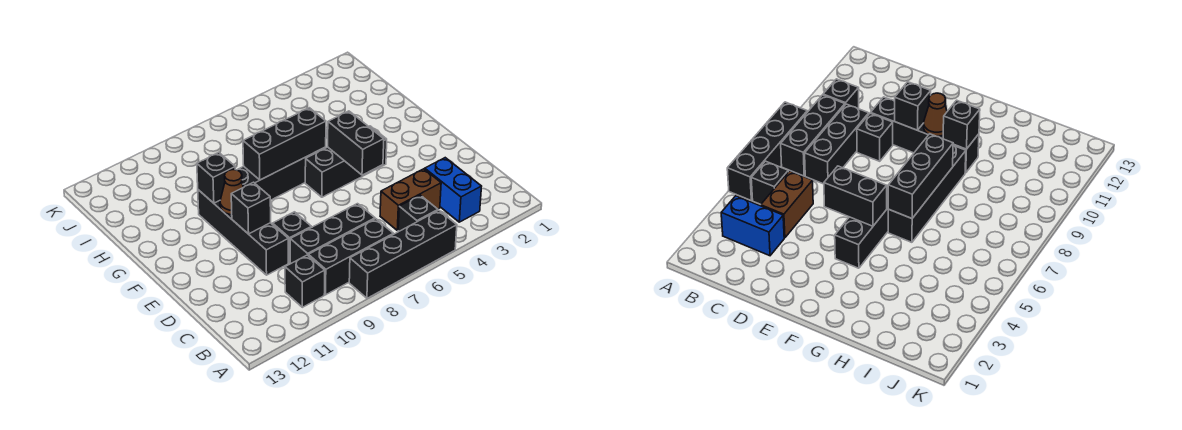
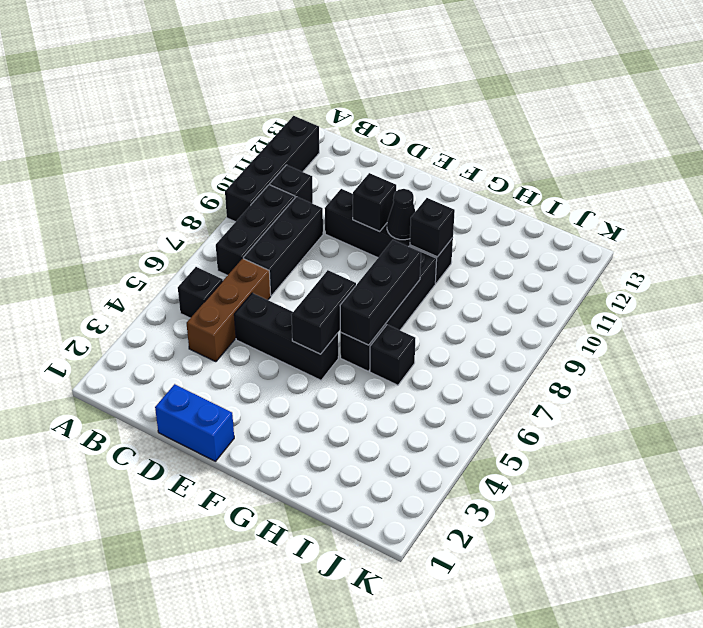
black brick A5:A8 level 1 -> black brick A9:A12 level 1
blue brick B3:C3 level 1 -> blue brick D1:E1 level 1
brown brick C4:C5 level 1 -> brown brick C4:C6 level 1
black brick D9 level 1 -> black brick H6 level 1
black brick E5:F5 level 2 -> black brick F5:F6 level 2
black brick F4:F6 level 1 -> black brick D5:F5 level 1
brown cone F10 level 2 -> black cone F10 level 2

